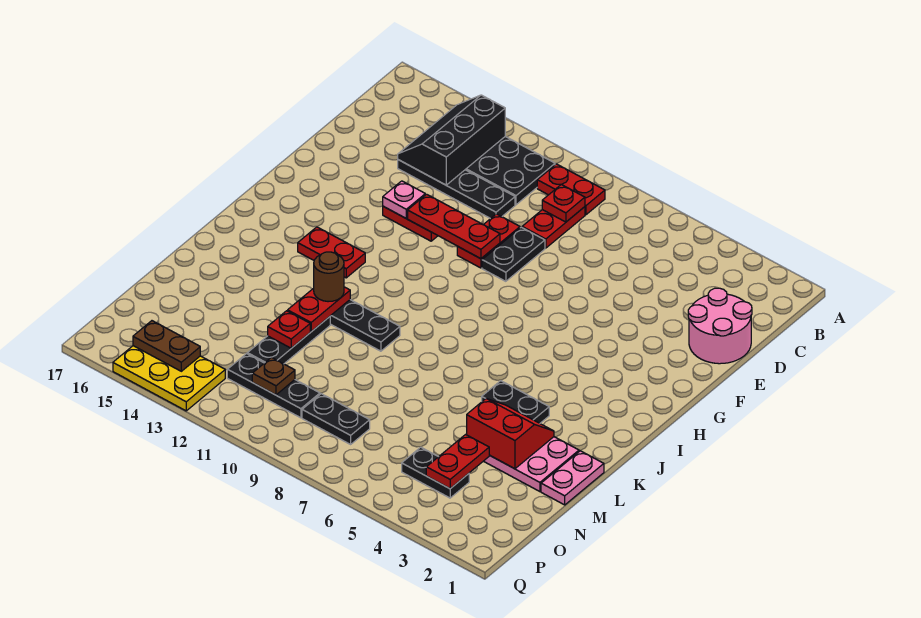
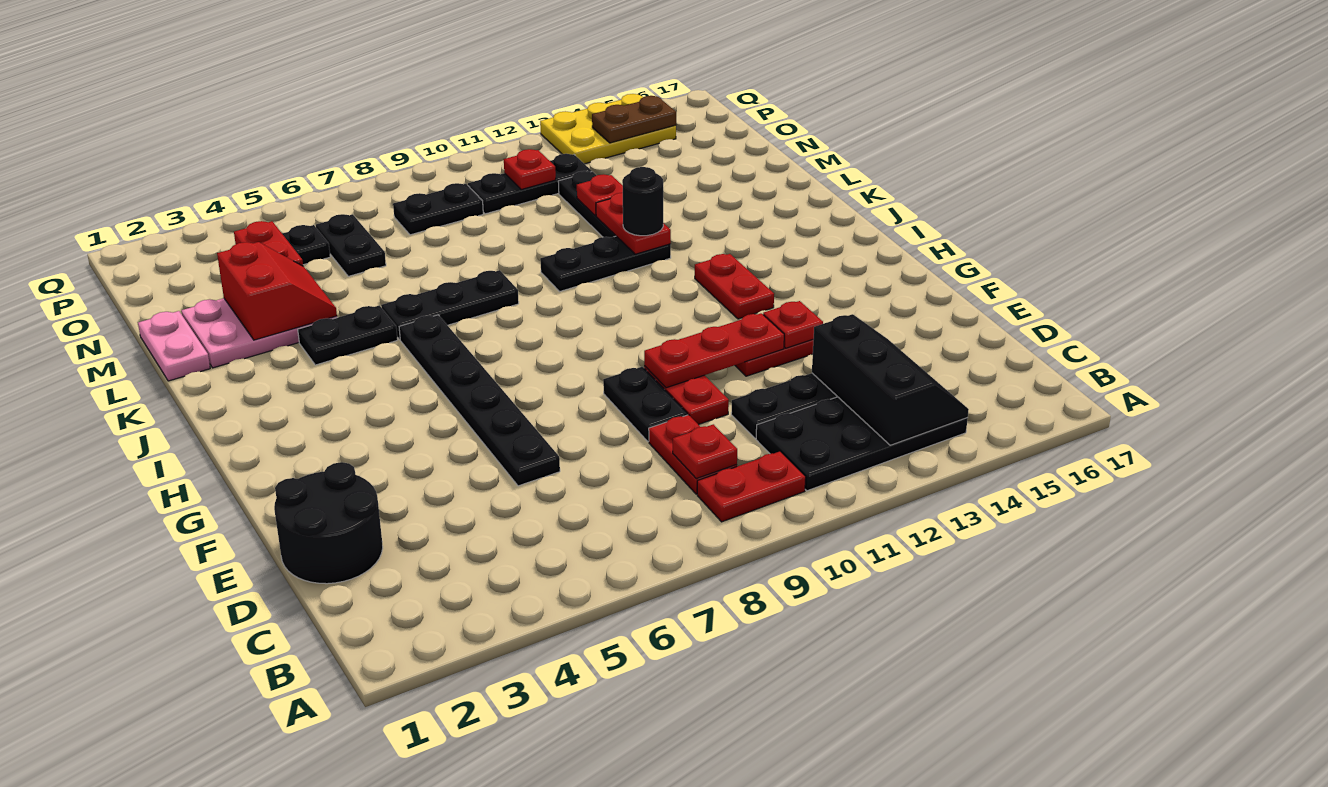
pink round brick D1:E2 level 1 -> black round brick D1:E2 level 1
none -> black plate E6:J6 level 1
pink plate F13 level 2 -> red plate F13 level 2
red plate I13:I14 level 1 -> red plate H13:I13 level 1
none -> black plate K6:K8 level 1
brown round brick K12 level 3 -> black round brick K12 level 3
red slope L3:M4 level 2 top M -> red slope L3:M4 level 2 top 3
none -> black plate N6:O6 level 1
brown plate O11 level 2 -> red plate O11 level 2

